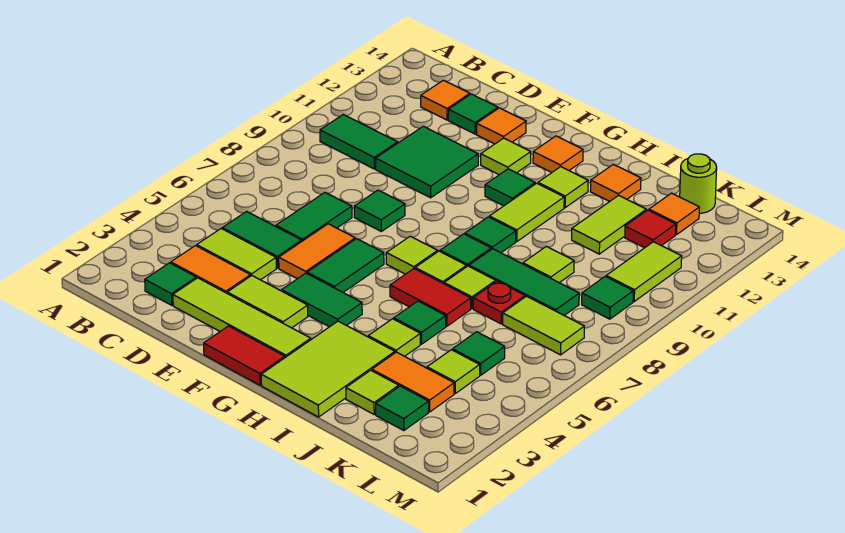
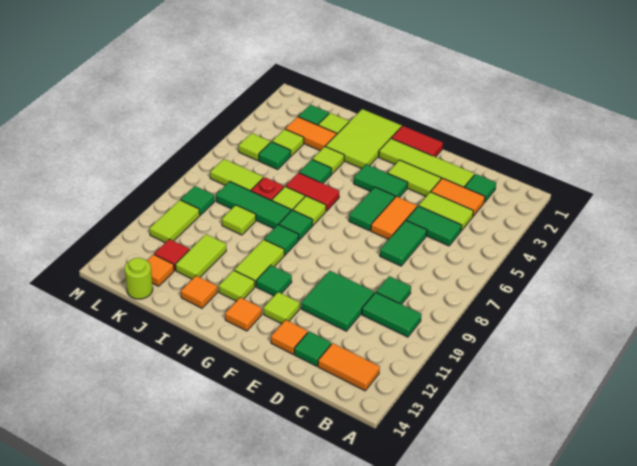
orange tile C13 level 1 -> orange tile B13:C13 level 1
green tile E8 level 1 -> green tile C9 level 1
lime tile G7 level 1 -> lime tile L5 level 1

